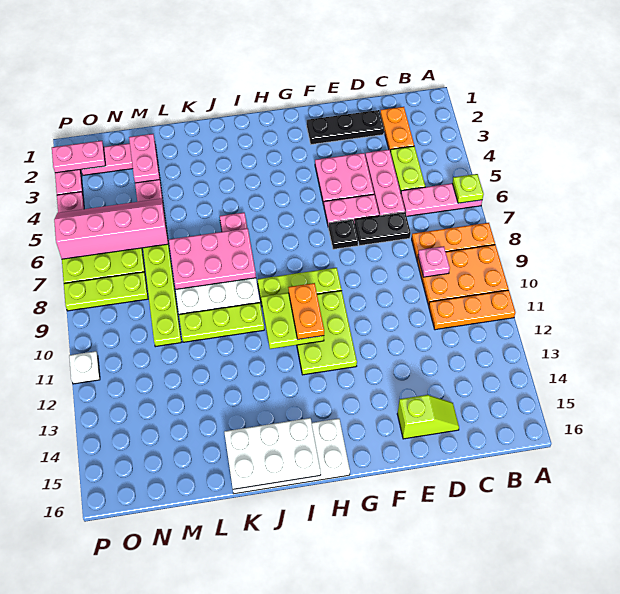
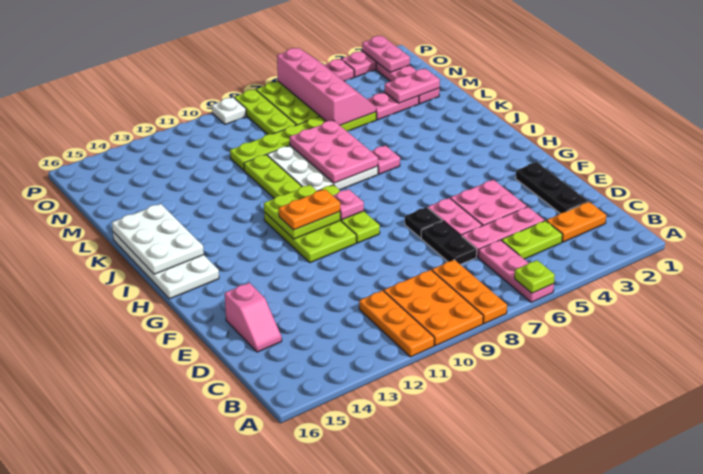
pink plate C9 level 2 -> pink plate H9 level 2
lime slope D15:E15 level 1 top E -> pink slope D15:E15 level 1 top E
lime plate G10:H12 level 1 -> lime plate G10:I11 level 1
white plate P11 level 1 -> white plate P9 level 1

